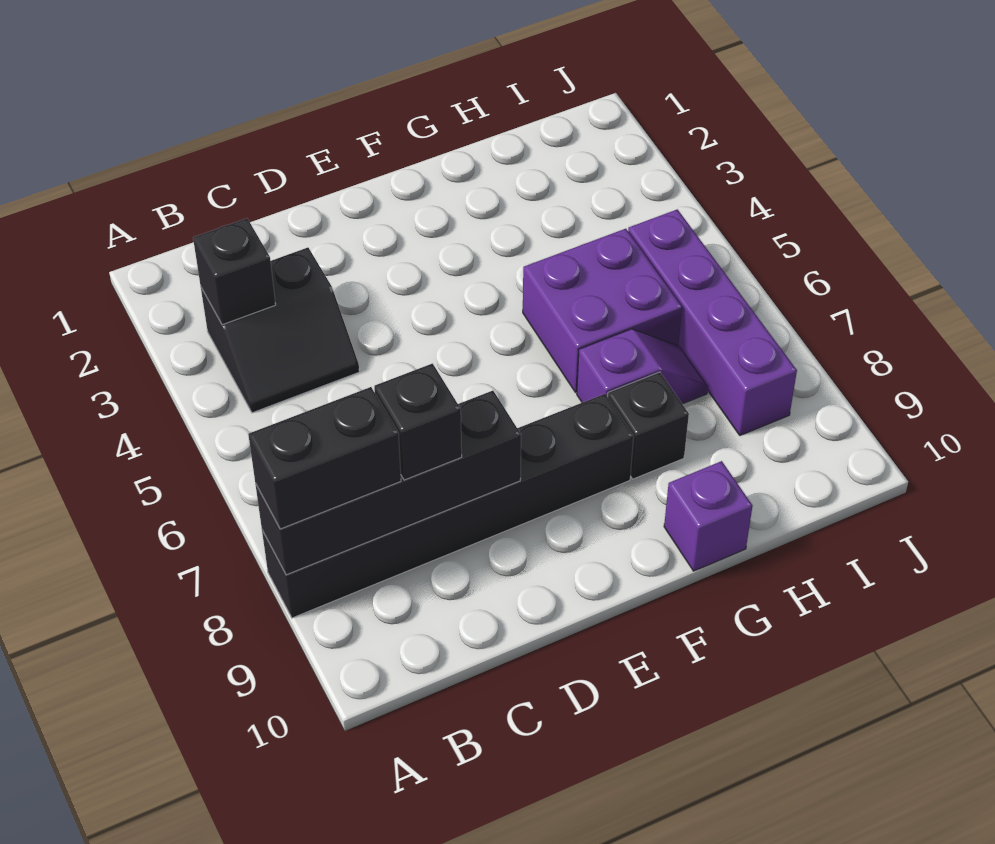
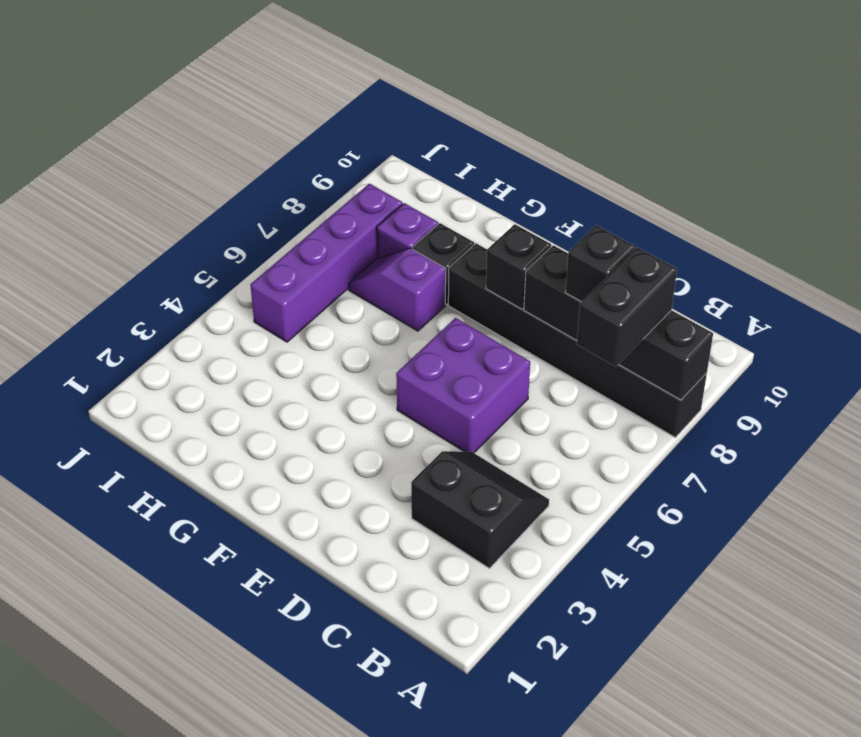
black brick A8:B8 level 3 -> black brick B7:B8 level 3
black brick B3 level 2 -> black brick E8 level 2
purple brick G5:H6 level 1 -> purple brick D5:E6 level 1
purple brick G10 level 1 -> purple brick H8 level 1

